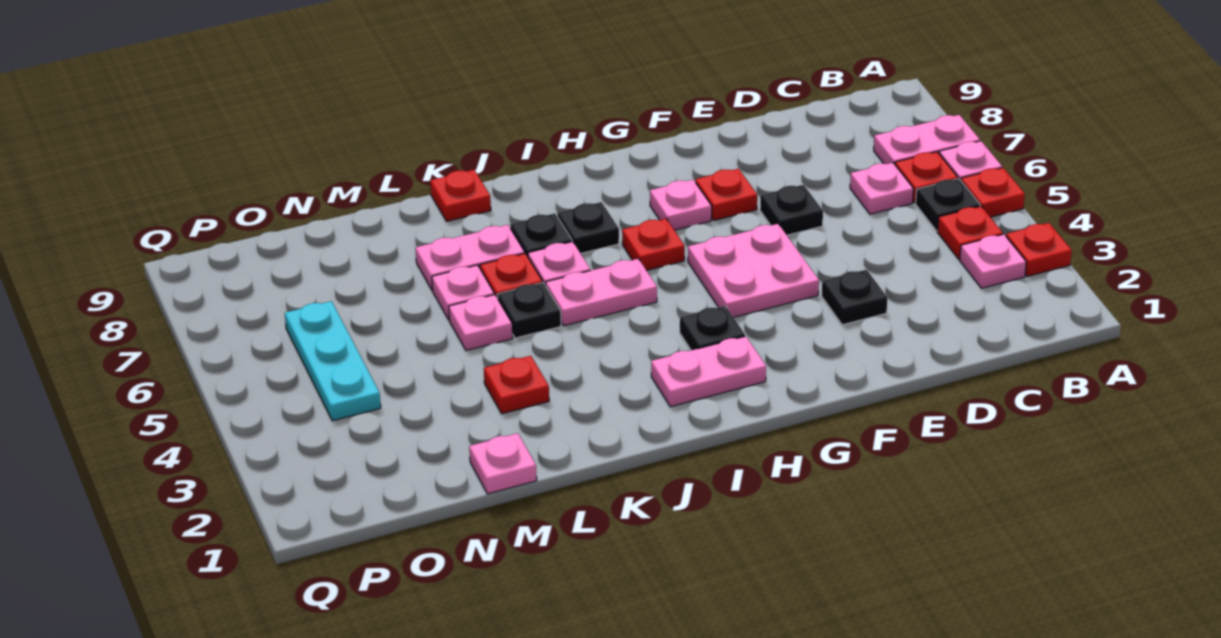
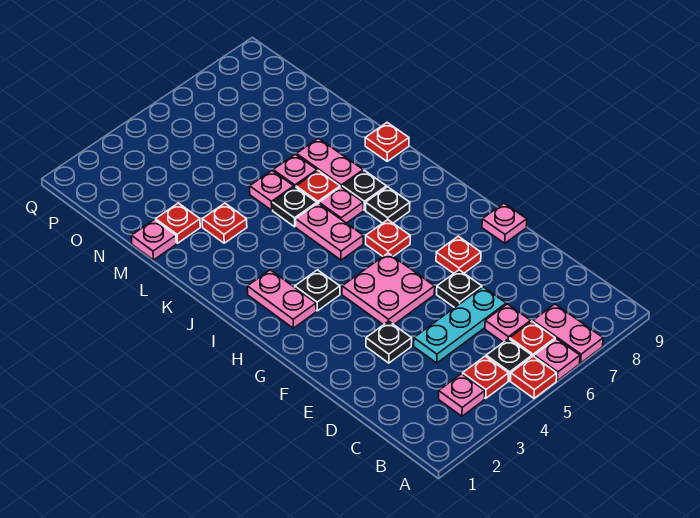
red plate A3 level 1 -> red plate M2 level 1
pink plate G7 level 1 -> pink plate F9 level 1
cyan plate O4:O6 level 1 -> cyan plate D4:D6 level 1

